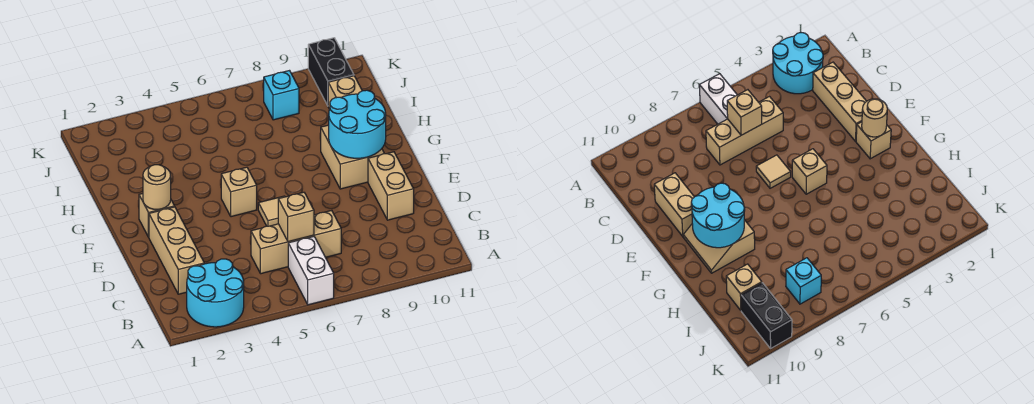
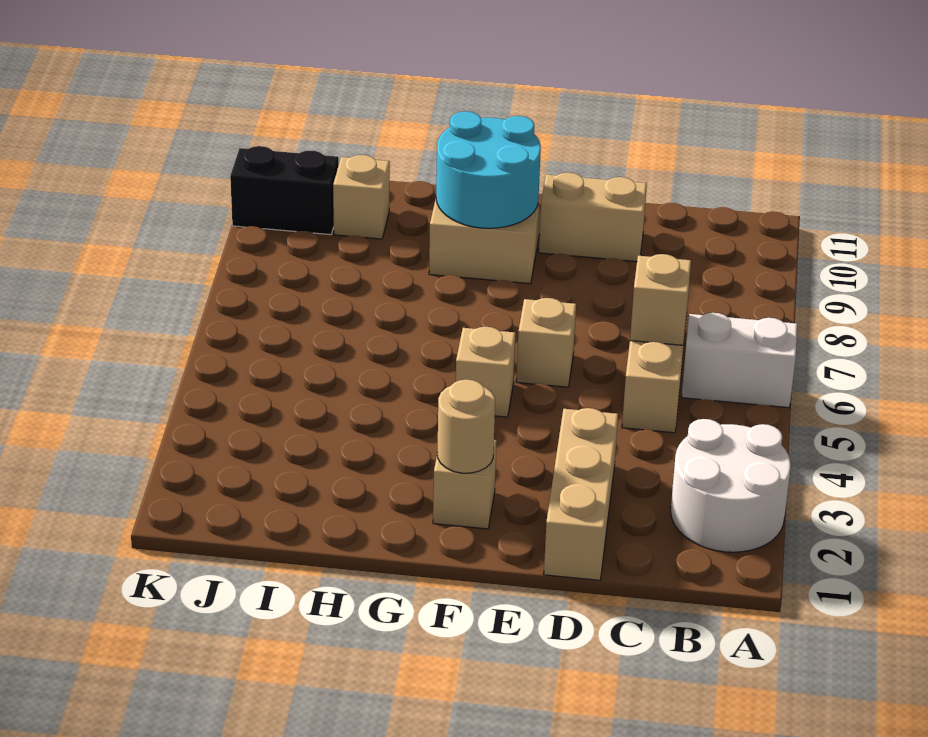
cyan round brick A2:B3 level 1 -> white round brick A2:B3 level 1
tan brick C2:E2 level 1 -> tan brick D1:D3 level 1
tan tile E6 level 1 -> tan brick E6 level 1
cyan brick J8 level 1 -> none

